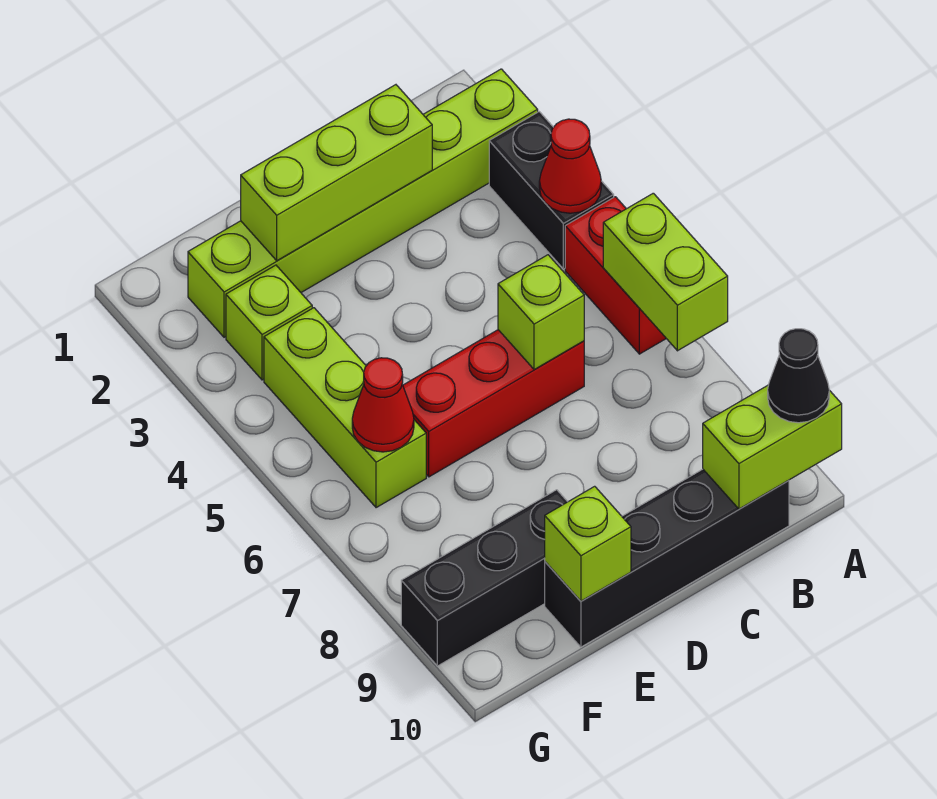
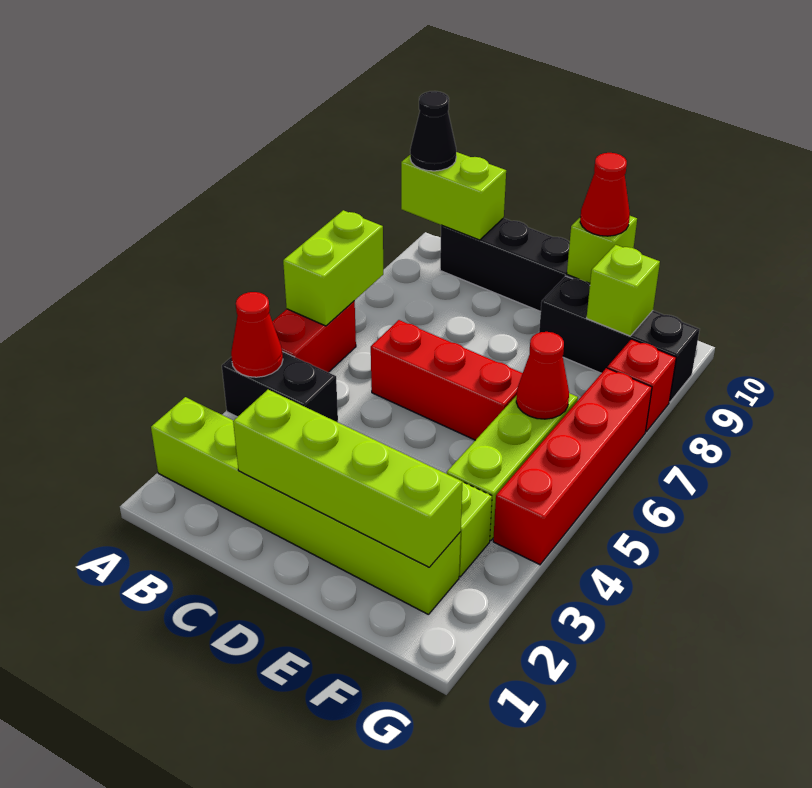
black brick A3:A4 level 1 -> black brick A4:B4 level 1
lime brick C2:E2 level 2 -> lime brick C2:F2 level 2
lime brick C6 level 2 -> lime brick F9 level 2
none -> red cone E10 level 3
none -> red brick G4:G7 level 1
none -> red brick G8 level 1

